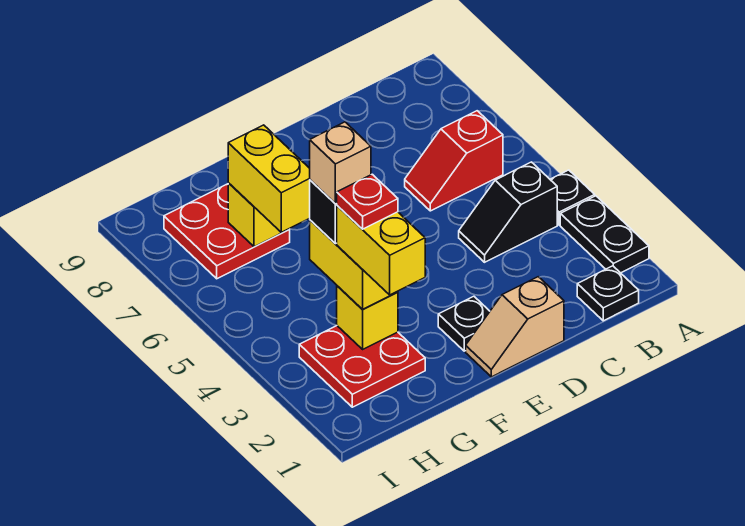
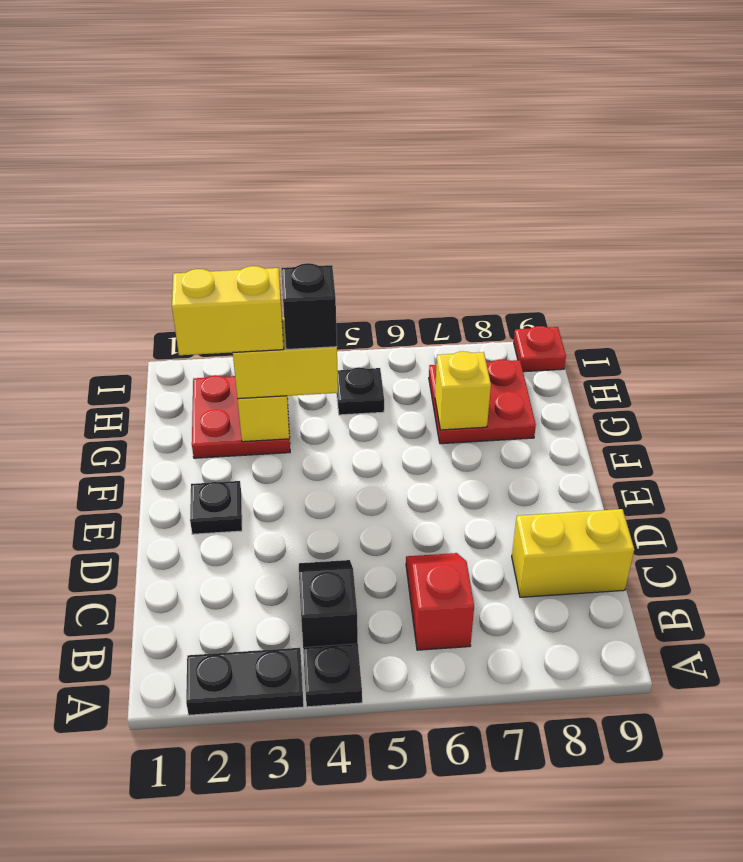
black plate B1 level 1 -> black plate H5 level 1
tan slope D1:E1 level 1 top D -> none
red plate G3 level 5 -> red plate I9 level 1
tan brick G4 level 5 -> none
yellow brick G6:G7 level 3 -> yellow brick C8:C9 level 1

